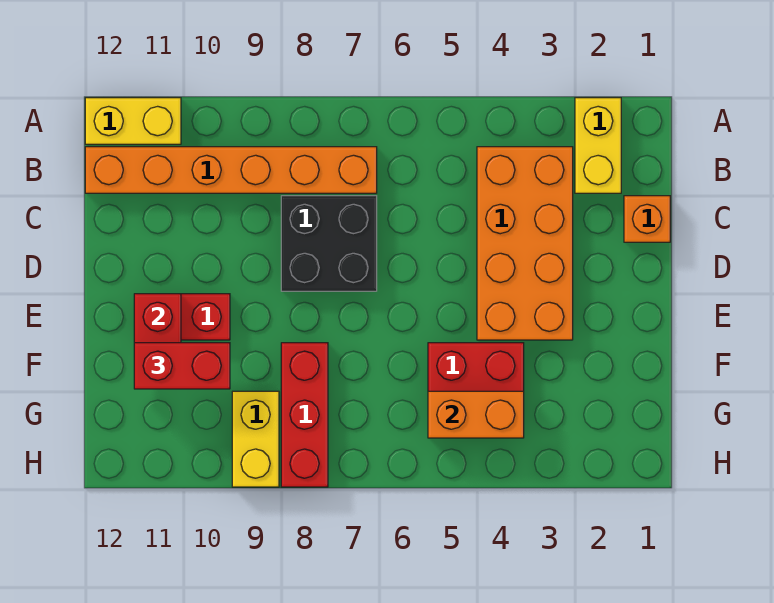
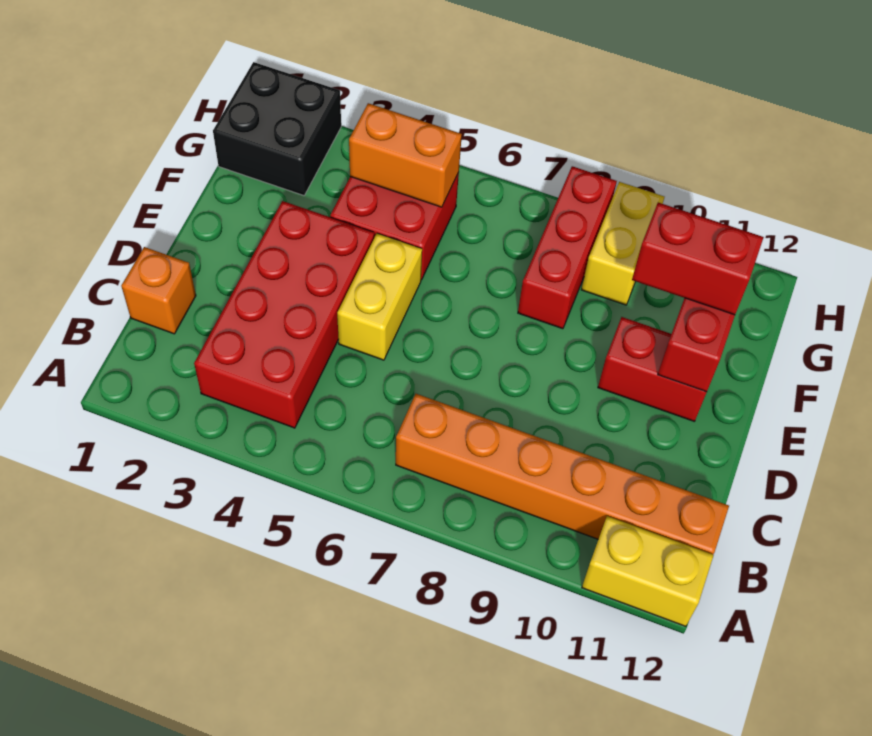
yellow brick A2:B2 level 1 -> yellow brick D5:E5 level 1
orange brick B3:E4 level 1 -> red brick B3:E4 level 1
black brick C7:D8 level 1 -> black brick G1:H2 level 1

